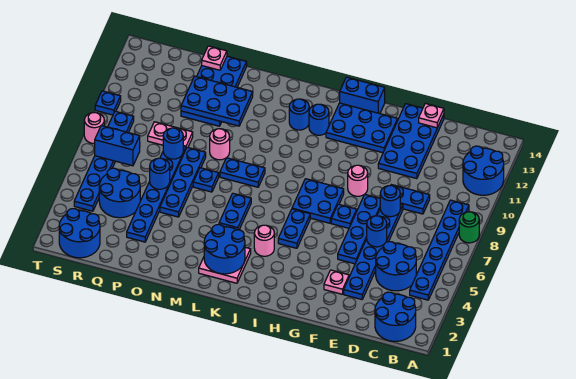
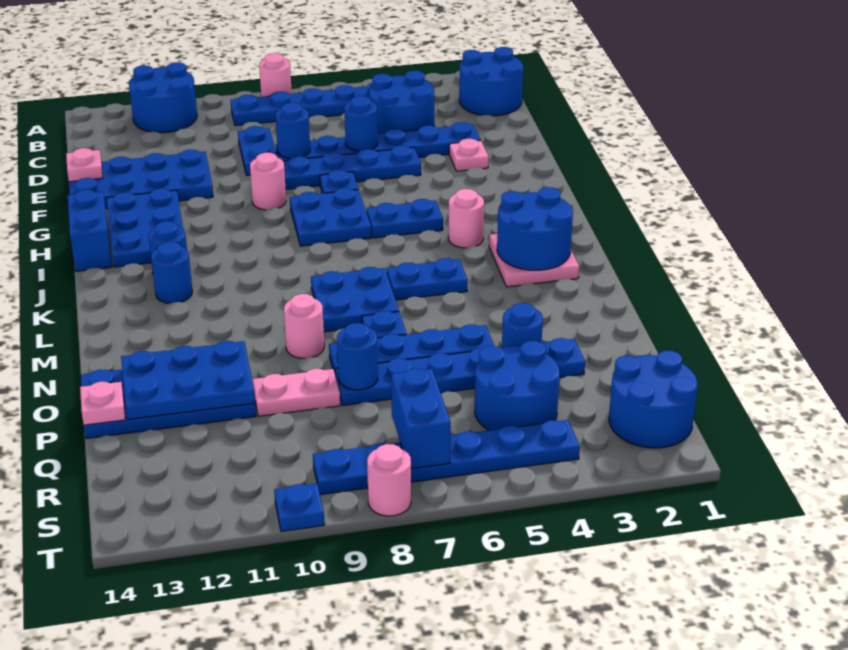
green round brick A8 level 1 -> pink round brick A8 level 1
blue plate L8:M8 level 1 -> blue plate L7:M8 level 1
blue plate N11:P12 level 2 -> blue plate O11:P13 level 2
blue round brick P6 level 2 -> blue round brick P4 level 2
pink plate P9:Q9 level 1 -> pink plate P9:P10 level 1

